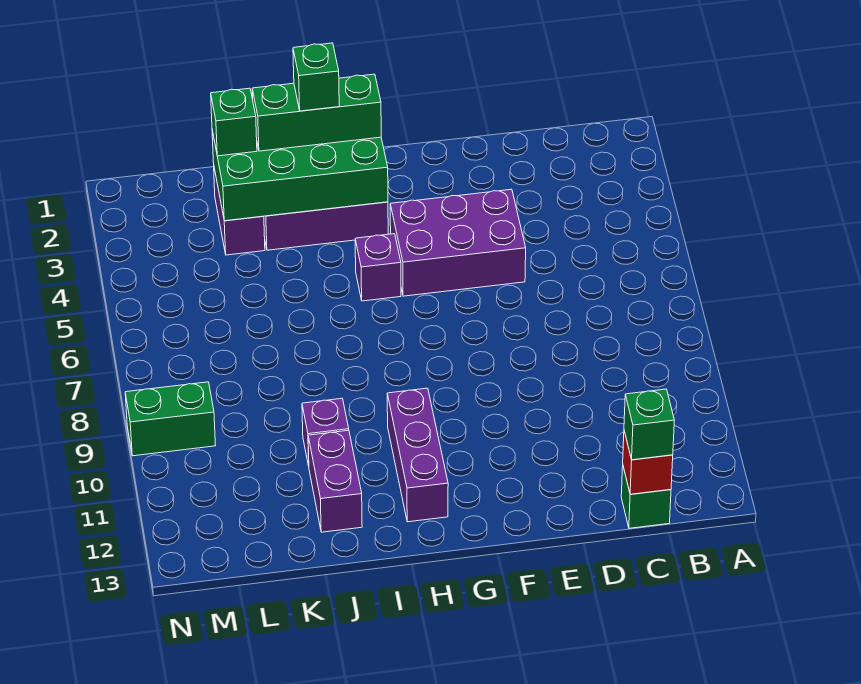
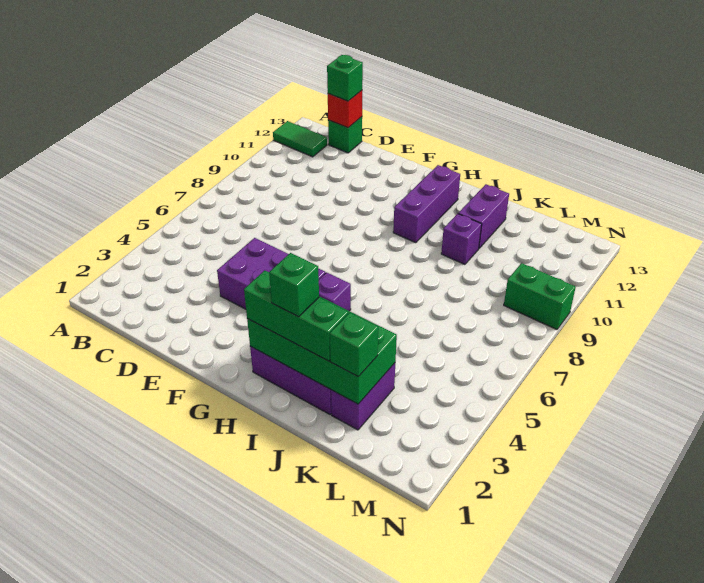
none -> green tile A12:B12 level 1

